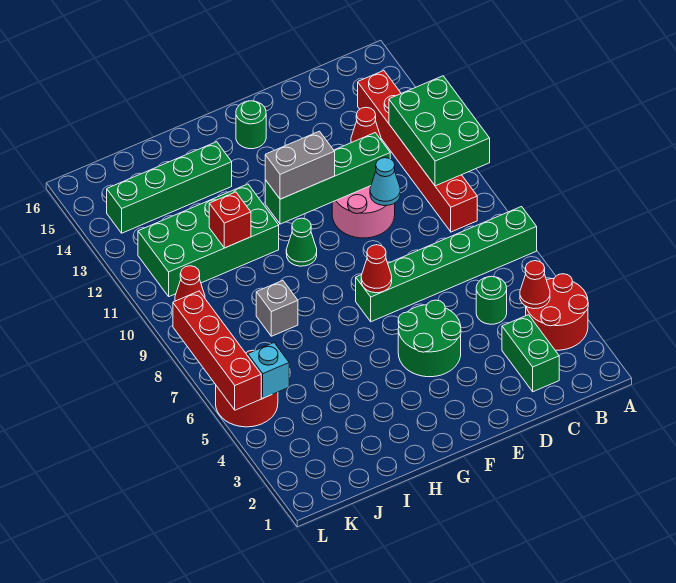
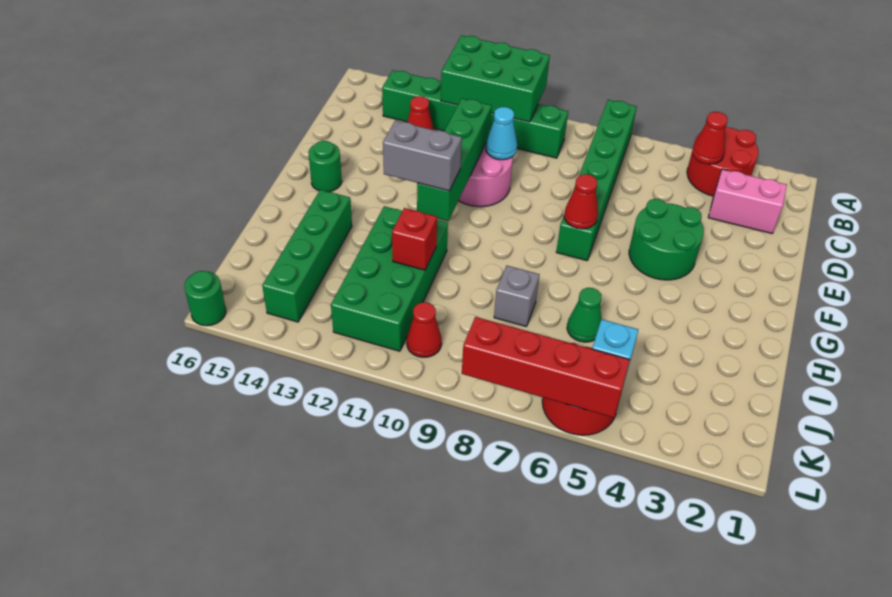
red brick B9:B14 level 1 -> green brick B9:B14 level 1
green brick C2:C3 level 1 -> pink brick C2:C3 level 1
green round brick C5 level 1 -> green round brick L16 level 1
grey brick F11:G11 level 3 -> grey brick G11:G12 level 3
green cone G10 level 1 -> green cone I6 level 1

